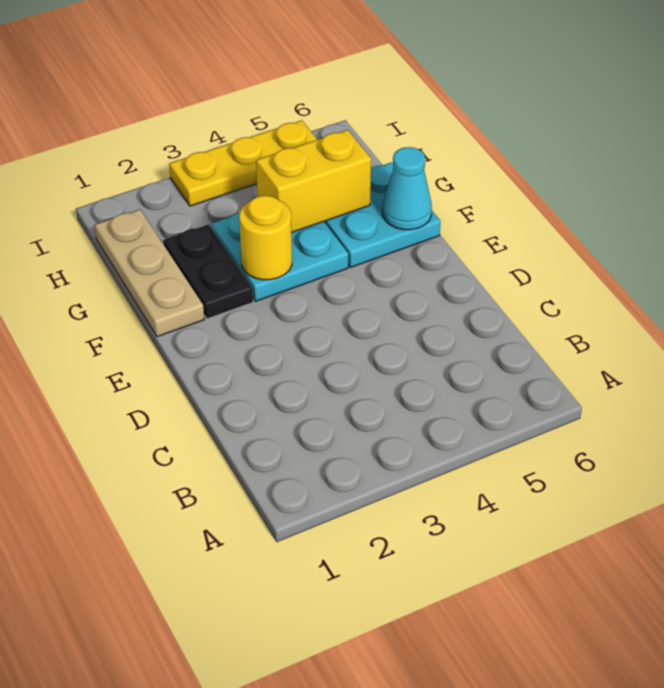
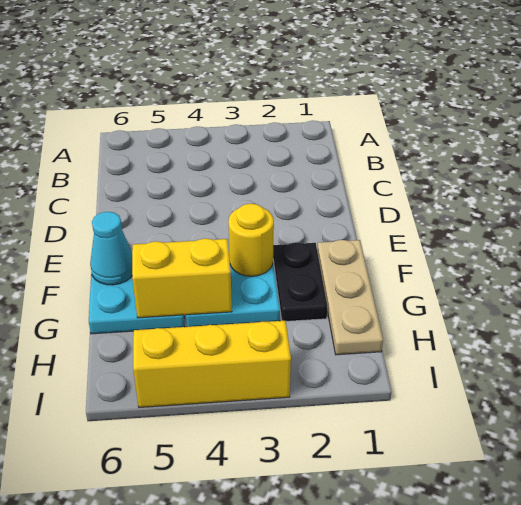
yellow plate I3:I5 level 1 -> yellow brick I3:I5 level 1

